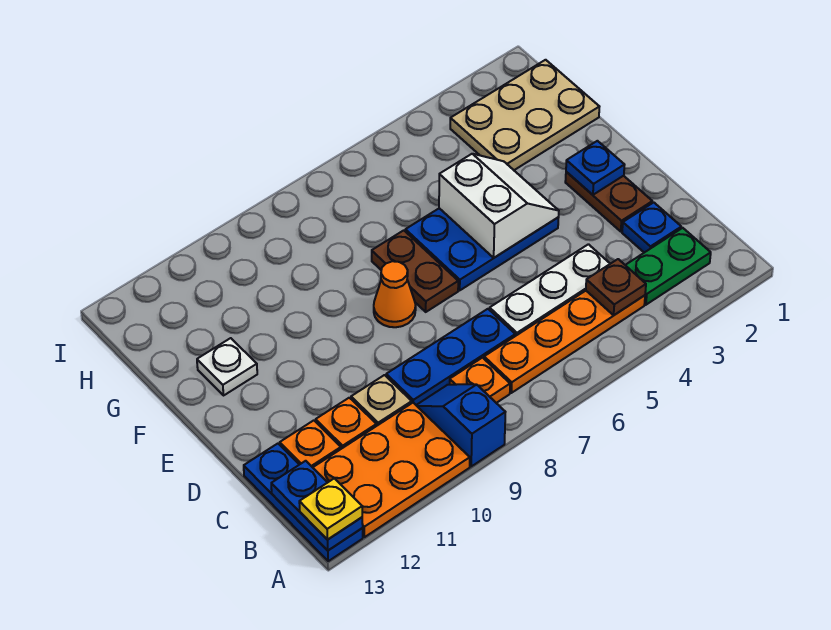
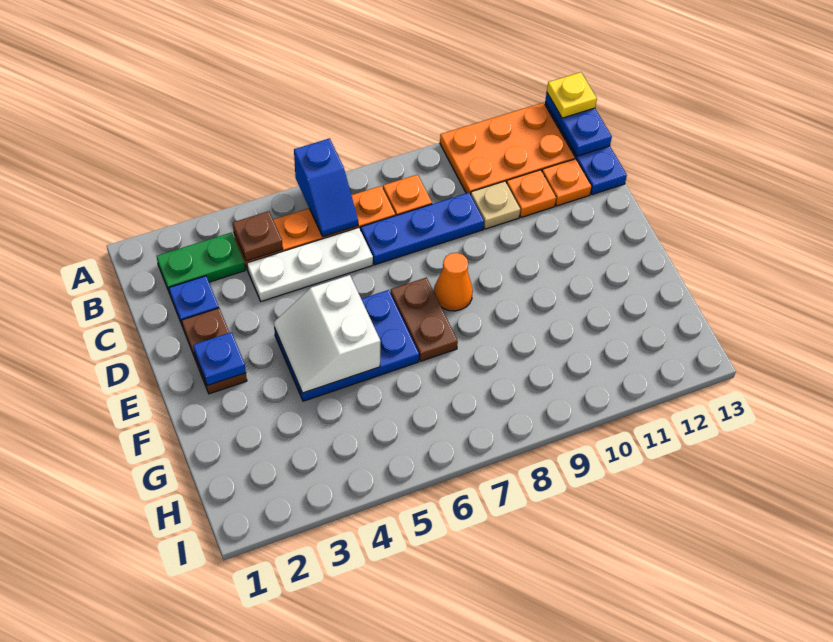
blue slope A9:B9 level 1 top A -> blue slope A6:B6 level 2 top A
white plate F12 level 1 -> none
tan plate G1:H3 level 1 -> none

